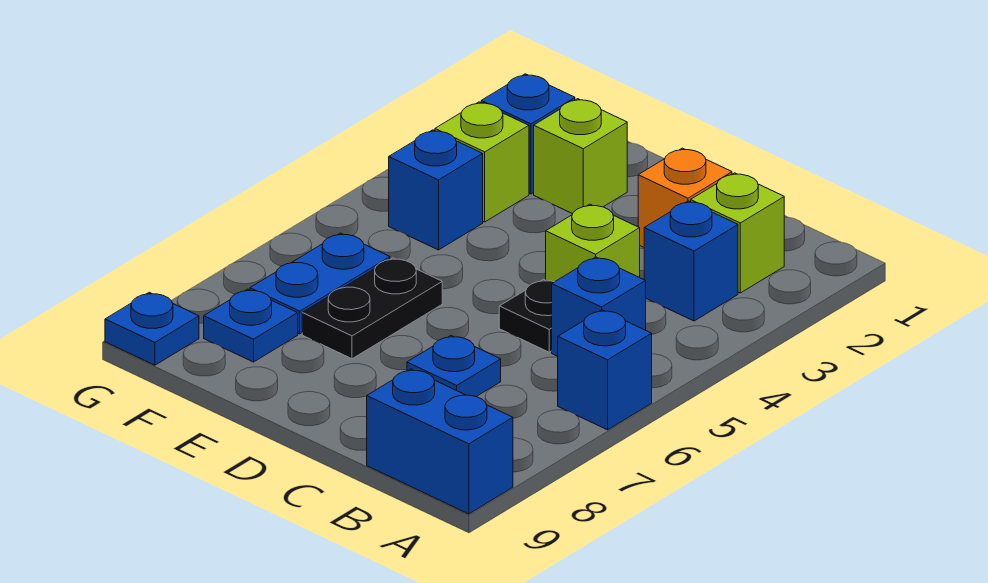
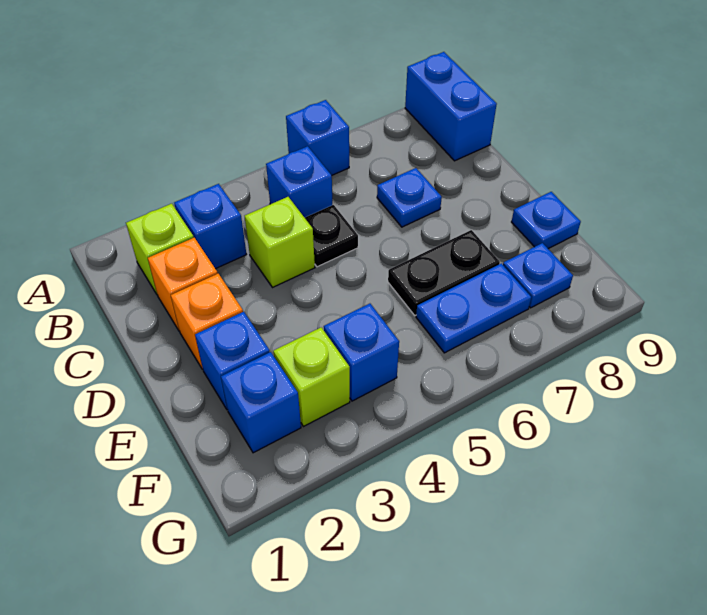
none -> orange brick D2 level 1
lime brick E2 level 1 -> blue brick E2 level 1
blue plate G9 level 1 -> blue plate E9 level 1

